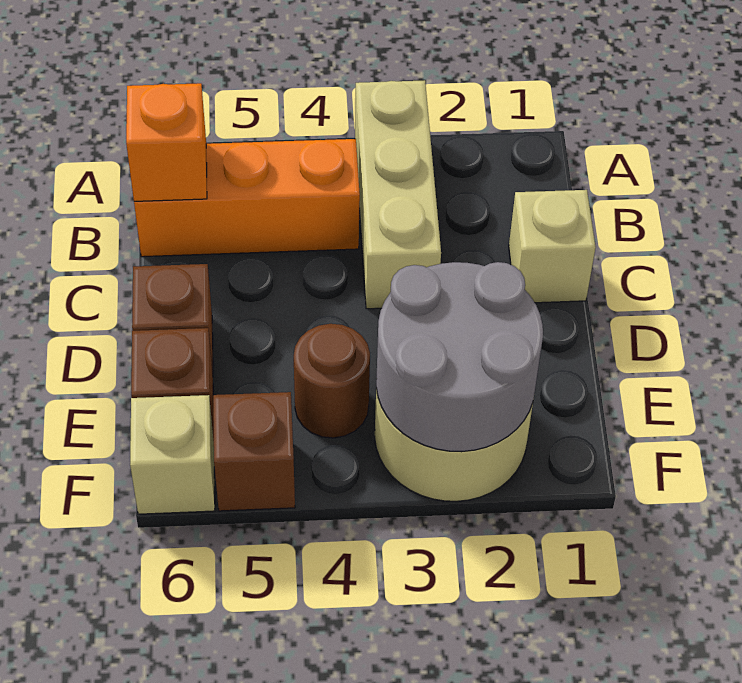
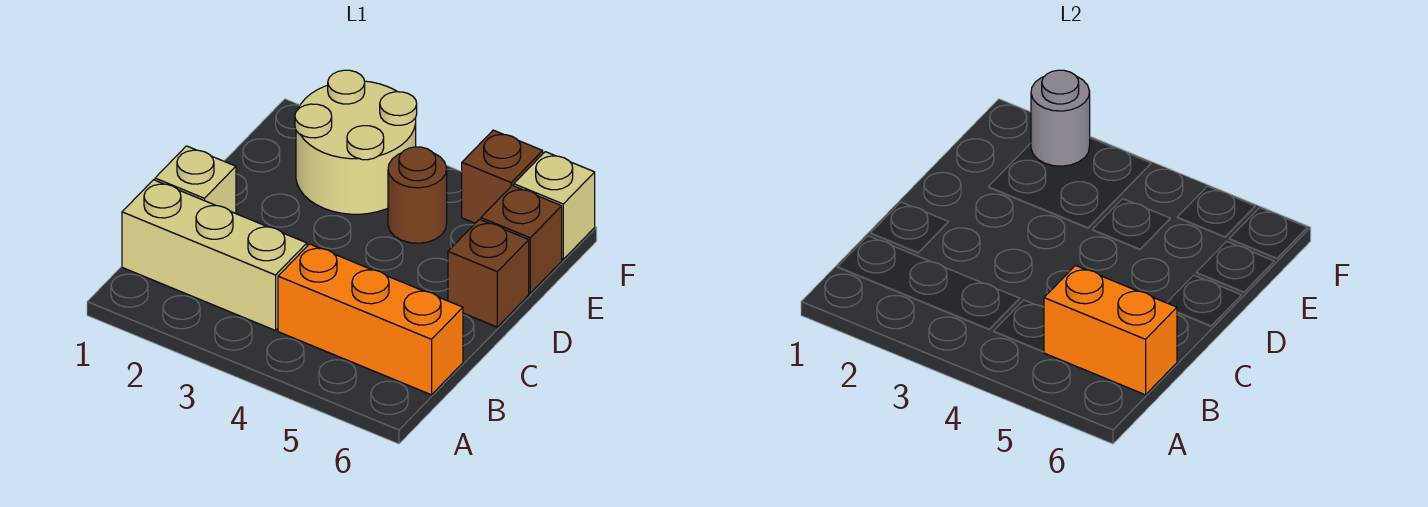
tan brick A3:C3 level 1 -> tan brick B1:B3 level 1
orange brick B6 level 2 -> orange brick B5:B6 level 2
grey round brick E2:F3 level 2 -> grey round brick F2 level 2

